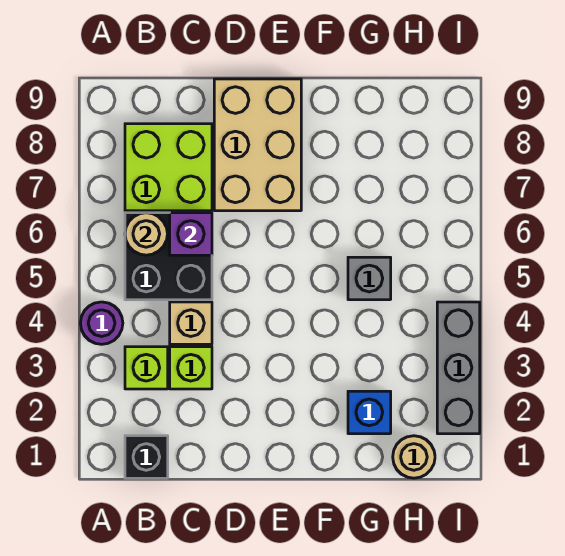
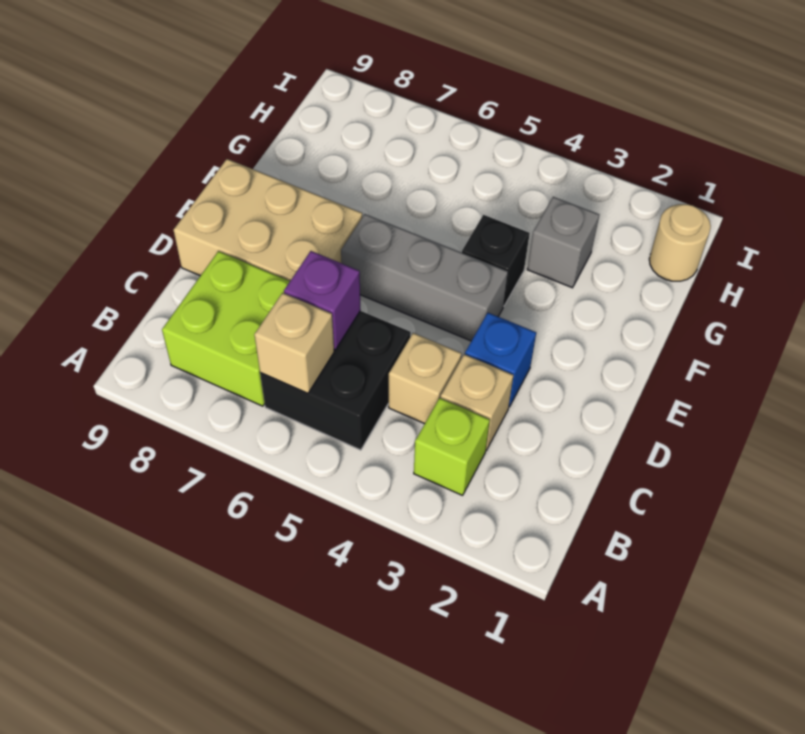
purple round brick A4 level 1 -> none
black brick B1 level 1 -> black brick F4 level 1
tan round brick B6 level 2 -> tan brick B6 level 2
lime brick C3 level 1 -> tan brick C3 level 1
blue brick G2 level 1 -> blue brick D3 level 1
grey brick G5 level 1 -> grey brick G3 level 1
grey brick I2:I4 level 1 -> grey brick E4:E6 level 1

